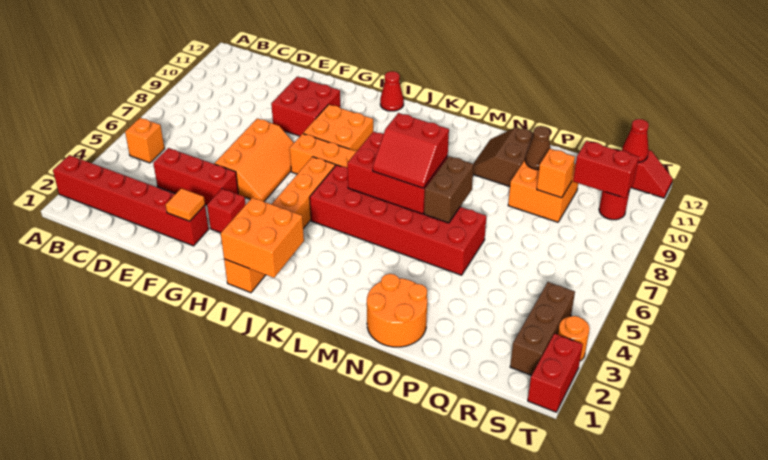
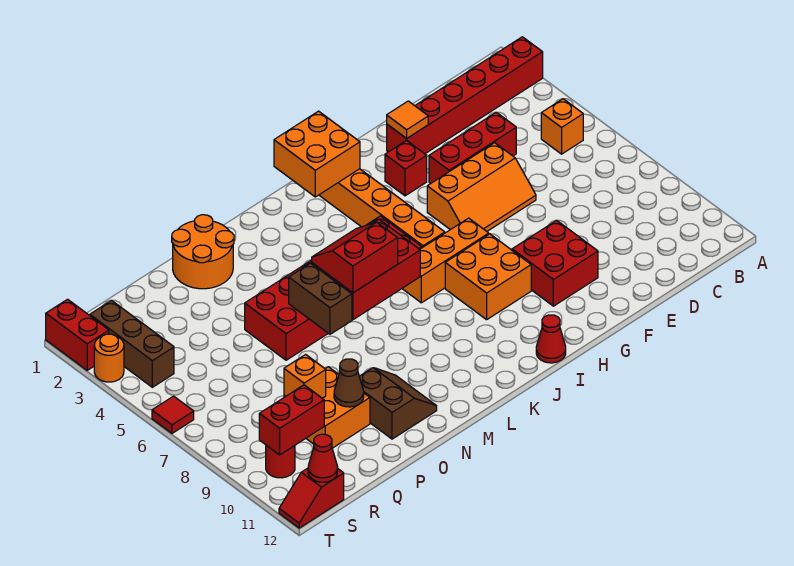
orange slope F5:G7 level 1 top F -> orange slope E5:G6 level 1 top 5
none -> red tile T6 level 1

